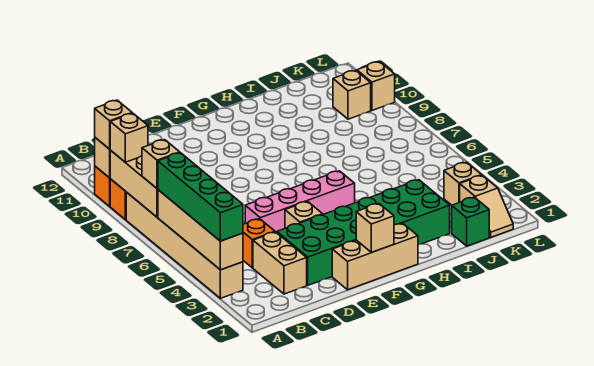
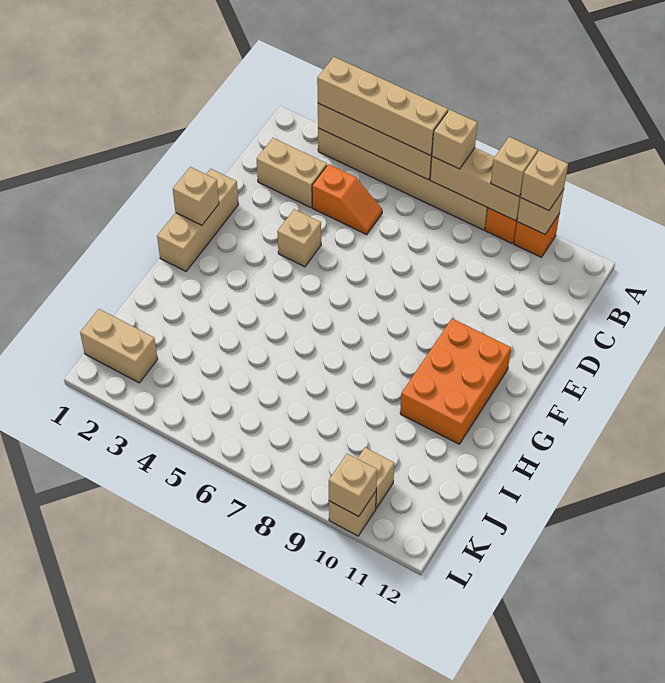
green brick A3:A6 level 3 -> tan brick A3:A6 level 3
green brick D2:I3 level 1 -> none
pink brick D5:G5 level 1 -> none
none -> orange brick F10:H11 level 1
green brick J1 level 1 -> none
tan slope K1:K2 level 1 top 2 -> tan brick K1:K2 level 1
tan brick K3 level 1 -> tan brick L10 level 2

